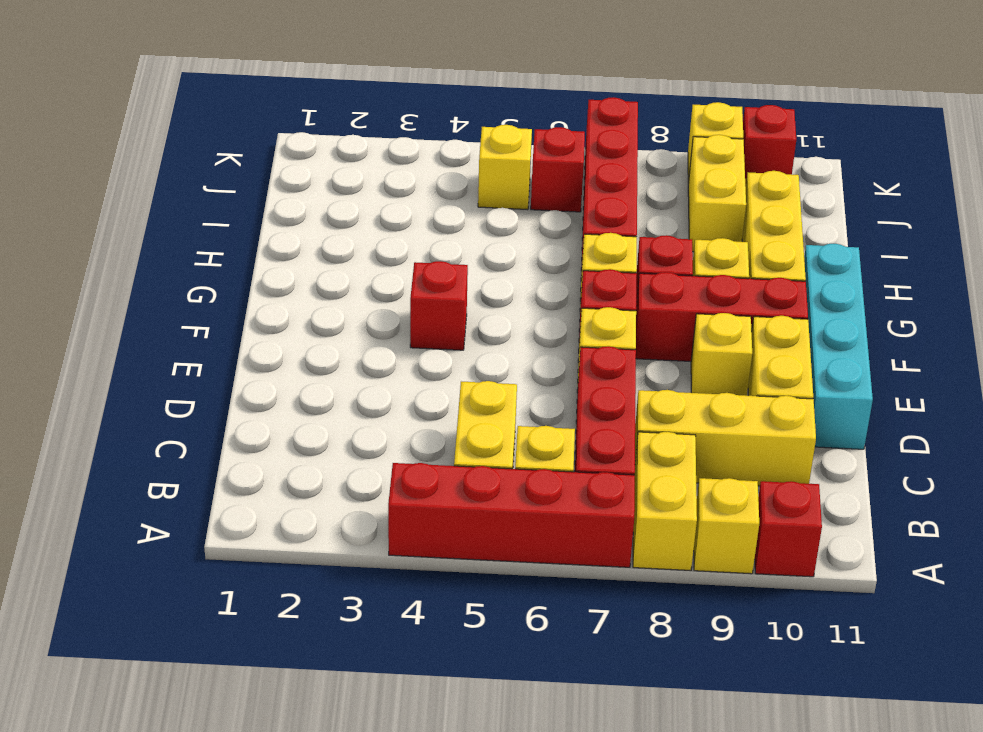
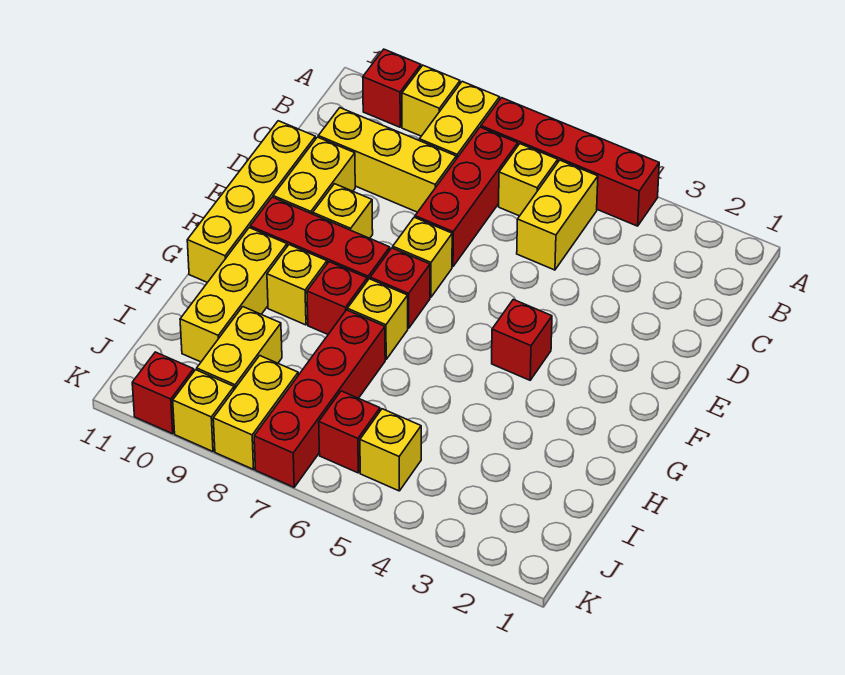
cyan brick D11:G11 level 1 -> yellow brick D11:G11 level 1
none -> yellow brick J8:K8 level 1

